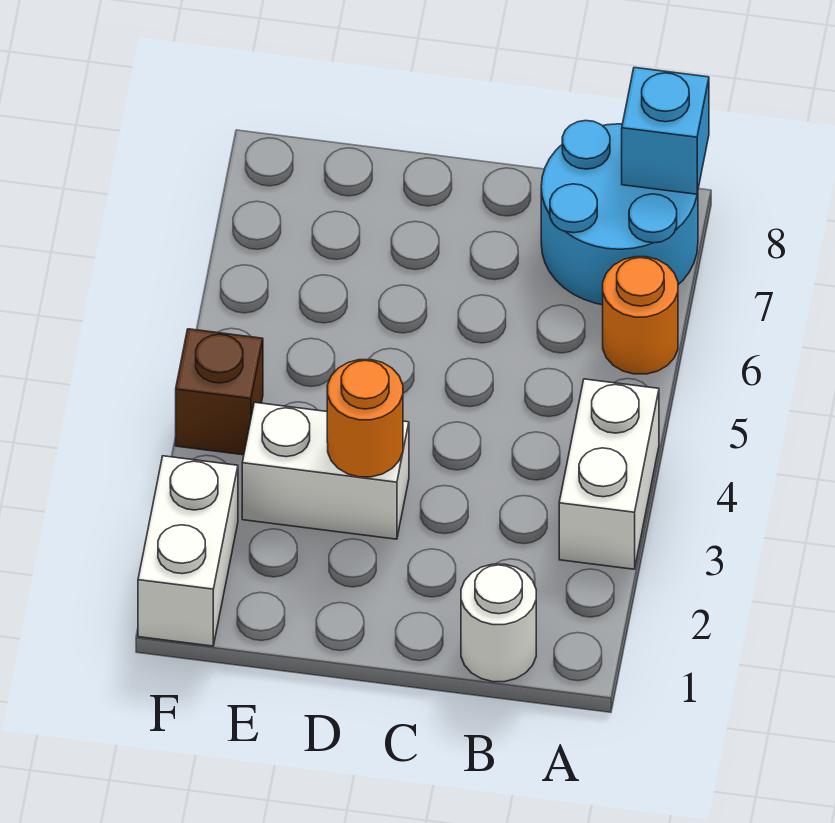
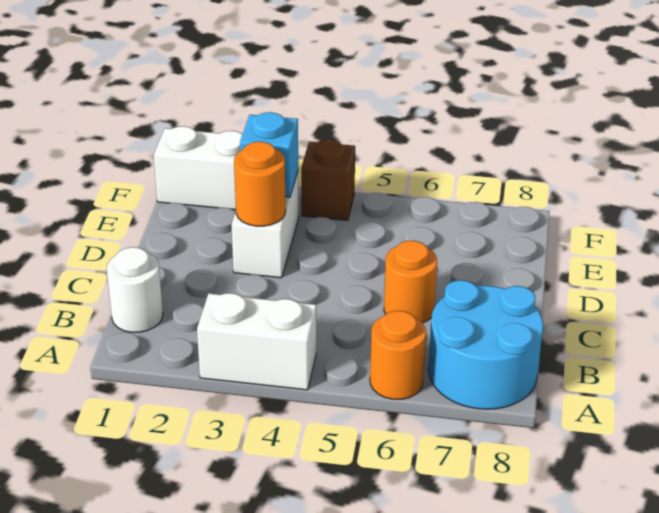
cyan brick A8 level 2 -> cyan brick E3 level 2
none -> orange round brick C6 level 1

